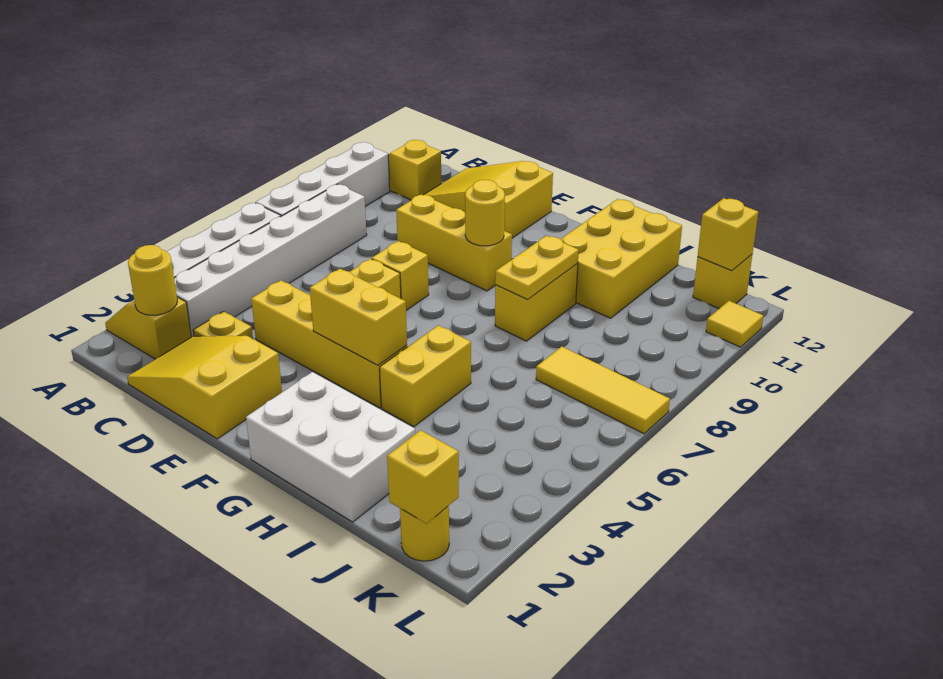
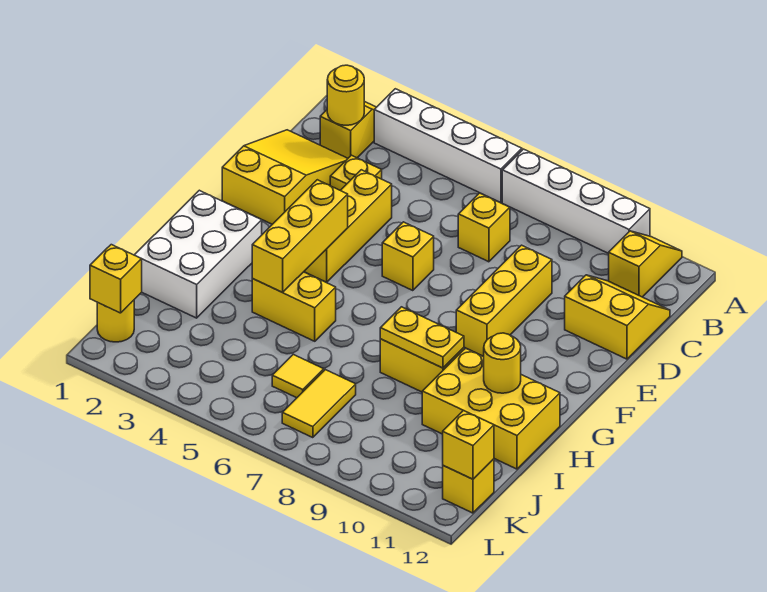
white brick B3:B8 level 1 -> none
yellow slope C11:E12 level 1 top E -> yellow slope C11:D12 level 1 top D
yellow brick D4:G4 level 1 -> yellow brick D4:F4 level 1
yellow brick E7 level 1 -> yellow brick C7 level 1
yellow brick F4:G4 level 2 -> yellow brick F4:H4 level 2
yellow round brick F9 level 2 -> yellow round brick H11 level 2
yellow tile J7:L7 level 1 -> yellow tile J7:K7 level 1
yellow tile L11 level 1 -> yellow tile J6 level 1

